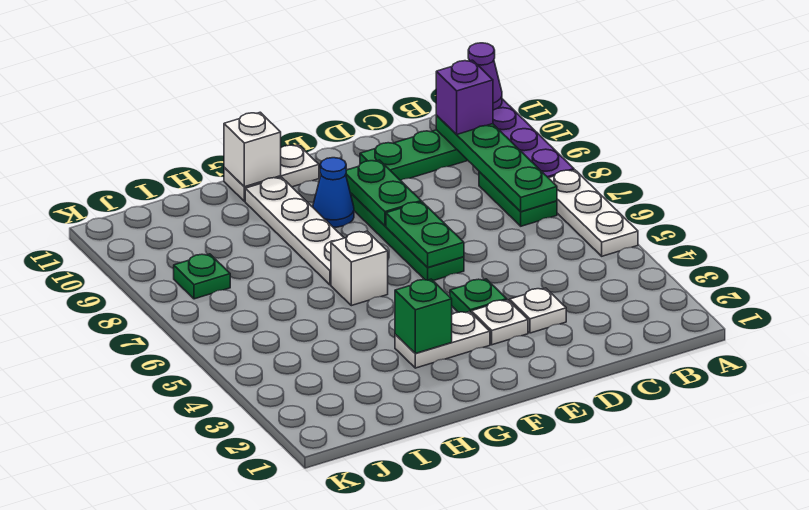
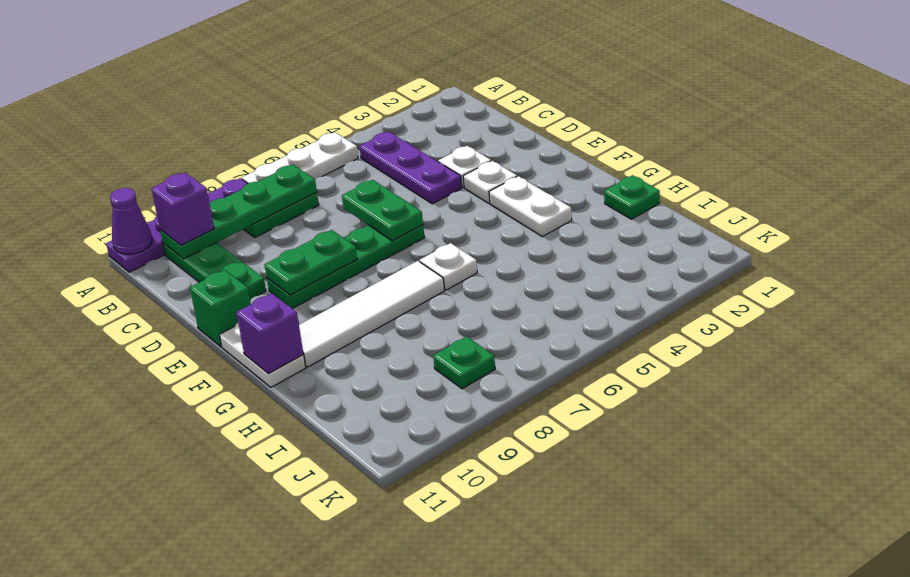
none -> purple plate B4:D4 level 1
green plate E4 level 1 -> green plate H1 level 1
green plate E6:E7 level 2 -> green plate D6:E6 level 2
blue cone F9 level 1 -> none
green brick G3 level 2 -> green brick E11 level 1
white brick G6 level 1 -> white plate G6 level 1
white plate G7:G10 level 1 -> white tile G7:G10 level 1
white brick G11 level 2 -> purple brick G11 level 2

